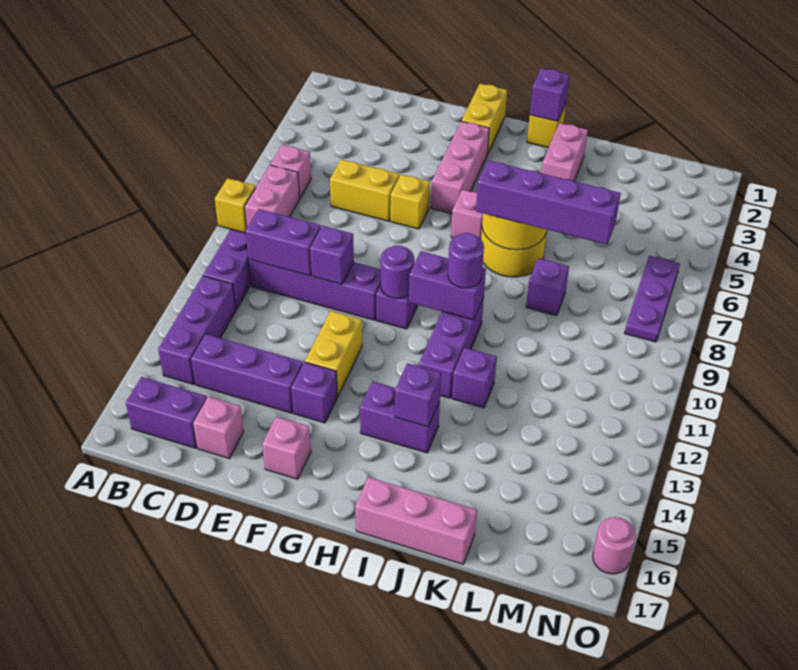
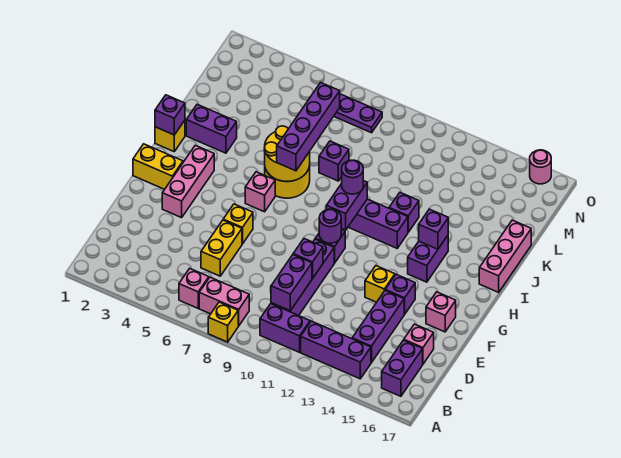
yellow brick F12:F13 level 1 -> yellow brick F13 level 1
pink brick G3:G5 level 1 -> pink brick F3:H3 level 1
pink brick J2:J3 level 1 -> purple brick J2:J3 level 1

